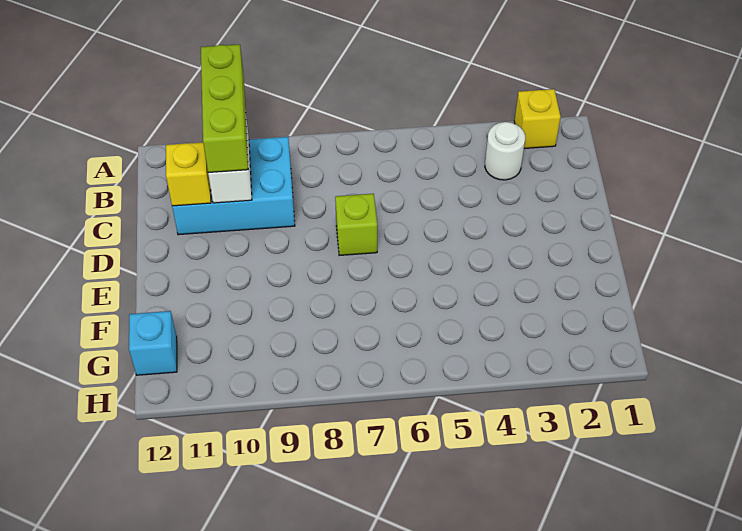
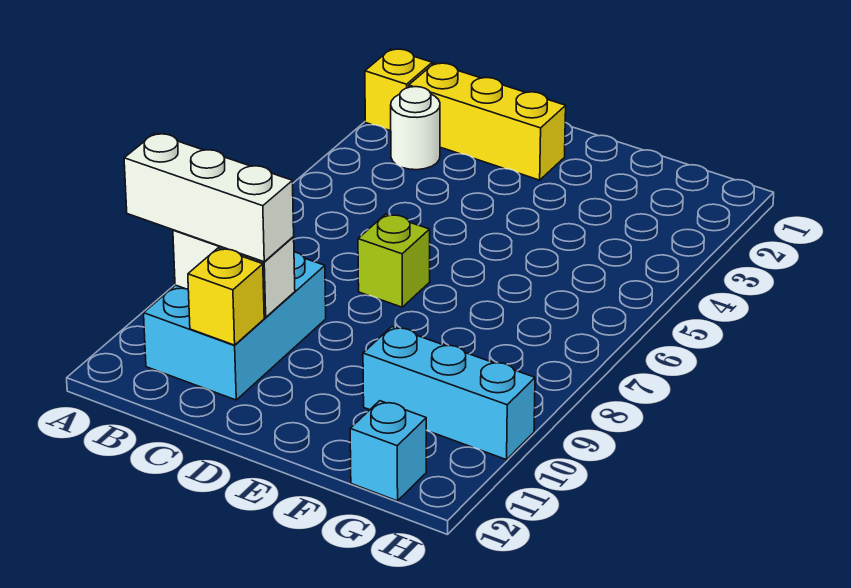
lime brick A10:C10 level 3 -> white brick A10:C10 level 3
none -> yellow brick B2:D2 level 1
none -> cyan brick F10:H10 level 1

